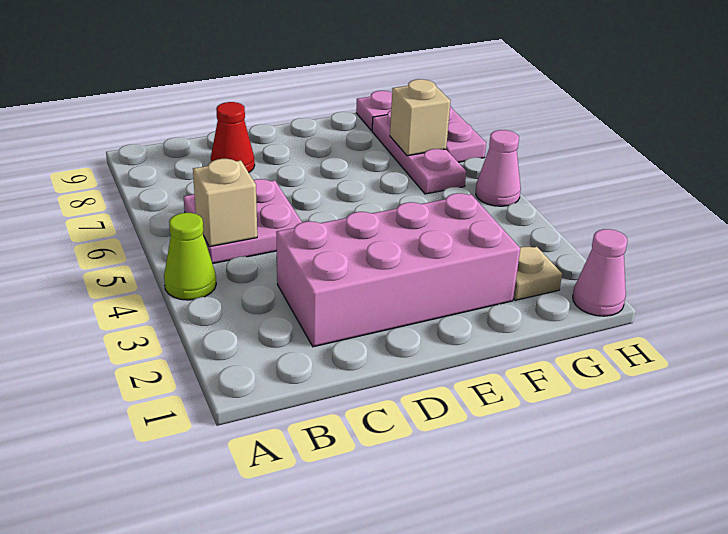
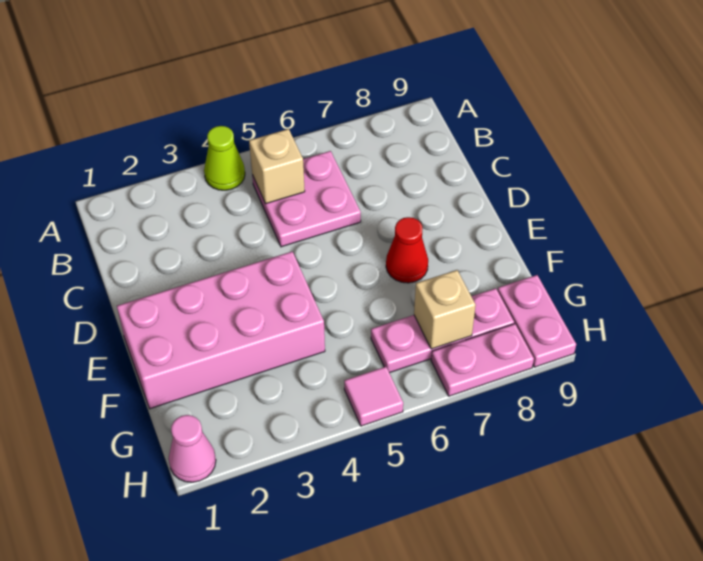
pink brick C2:F3 level 1 -> pink brick E1:F4 level 1
red cone C8 level 1 -> red cone E7 level 1
tan plate G2 level 1 -> none
pink cone H5 level 1 -> pink tile H5 level 1

